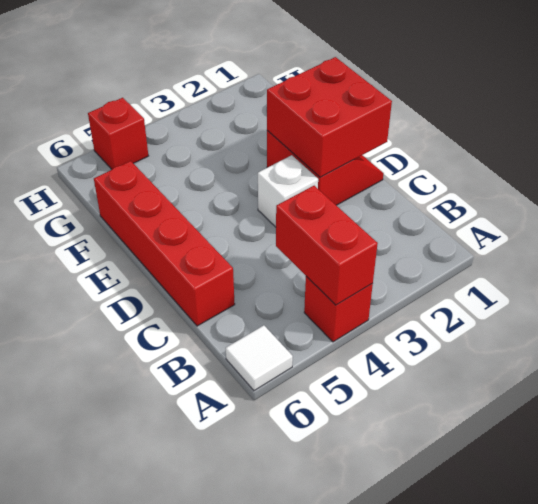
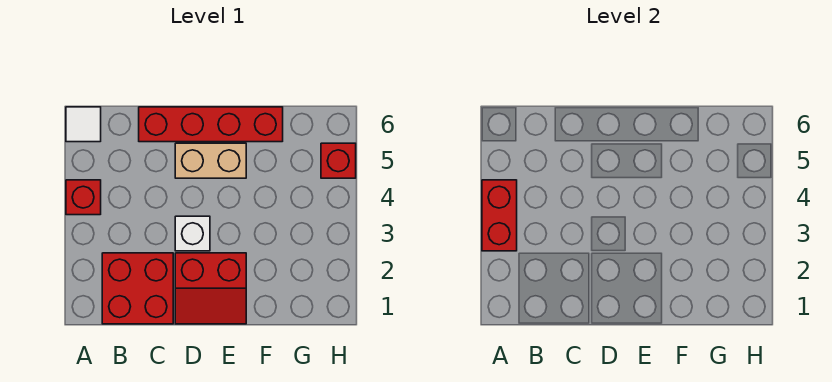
red brick A4:B4 level 2 -> red brick A3:A4 level 2
red brick D1:E2 level 2 -> red brick B1:C2 level 1
none -> tan brick D5:E5 level 1

